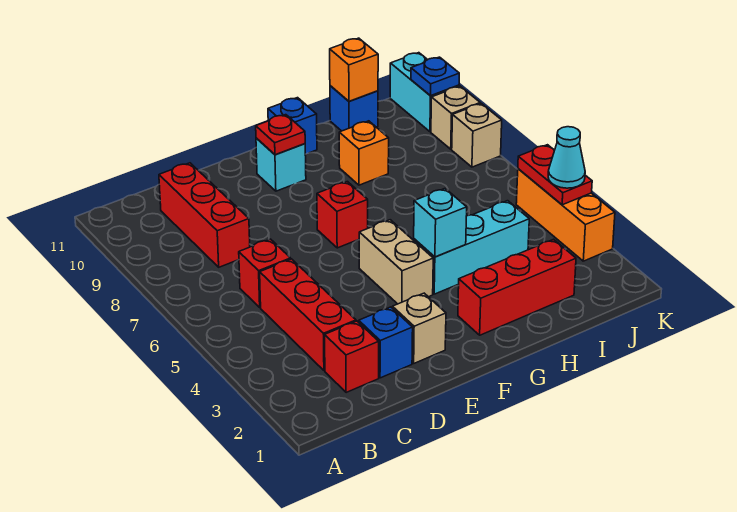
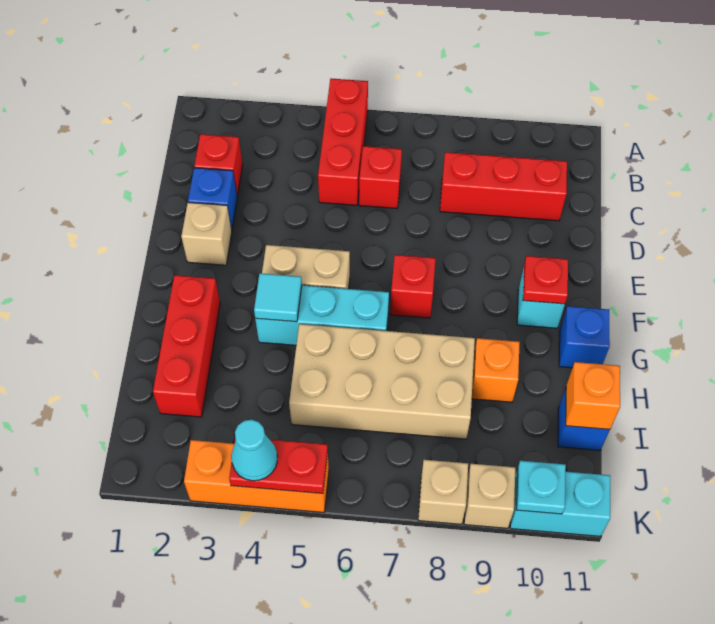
red brick C3:C5 level 1 -> red brick A5:C5 level 1
cyan brick G4:I4 level 1 -> cyan brick G4:G6 level 1
cyan brick G4 level 2 -> cyan tile G4 level 2
none -> tan brick H5:I8 level 1
blue plate K10 level 2 -> cyan plate K10 level 2

